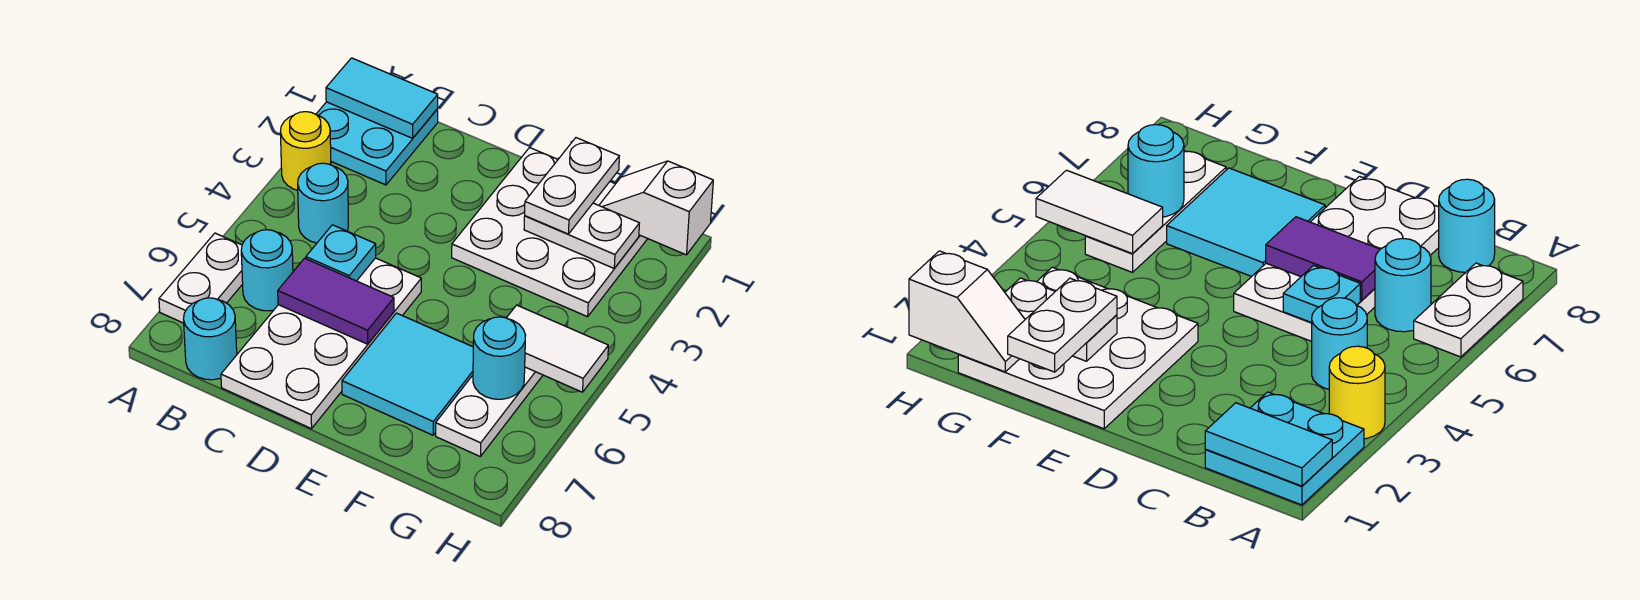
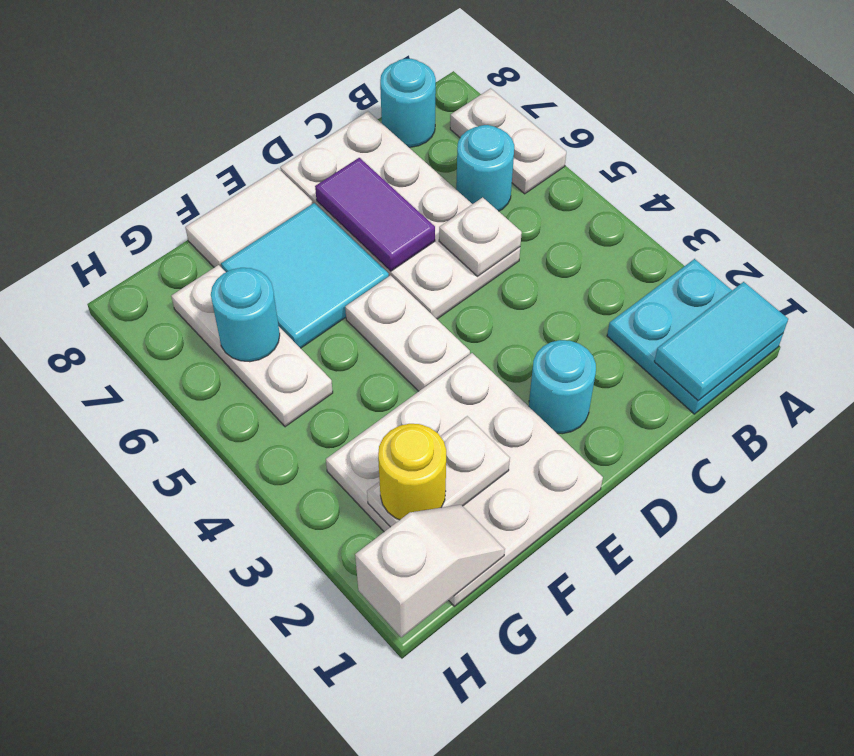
yellow round brick A3 level 1 -> yellow round brick G2 level 3
cyan round brick B4 level 1 -> cyan round brick D2 level 1
cyan plate C5 level 2 -> white plate C5 level 2
purple tile C6:D6 level 2 -> purple tile D6:D7 level 2
white plate F1:F2 level 3 -> white plate E4:E5 level 1
white tile G5:H5 level 2 -> white tile E8:F8 level 1

